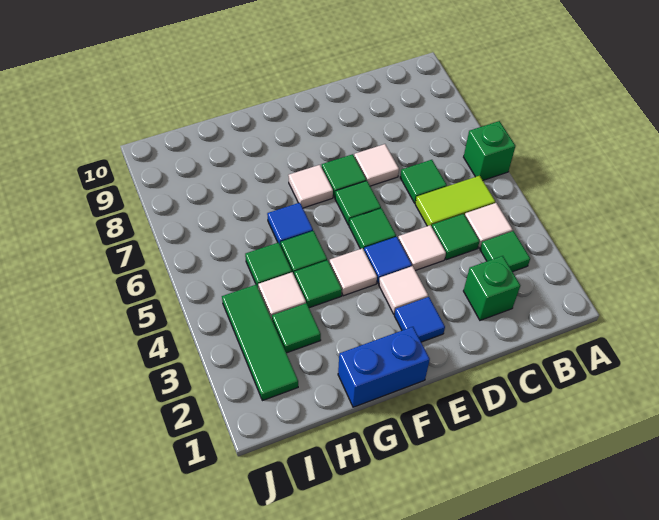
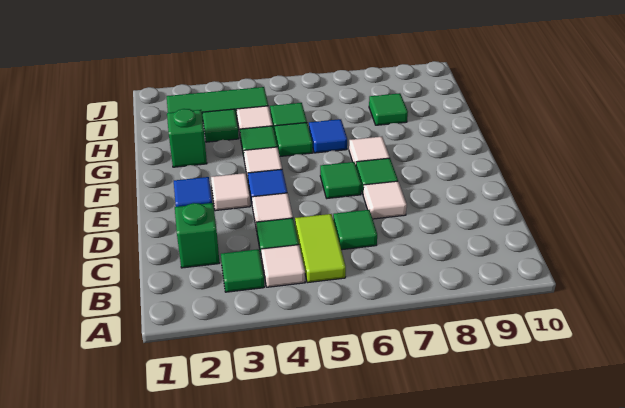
green brick A6 level 1 -> green brick G2 level 1
green tile E5 level 1 -> green tile H8 level 1
blue brick F1:G1 level 1 -> none

